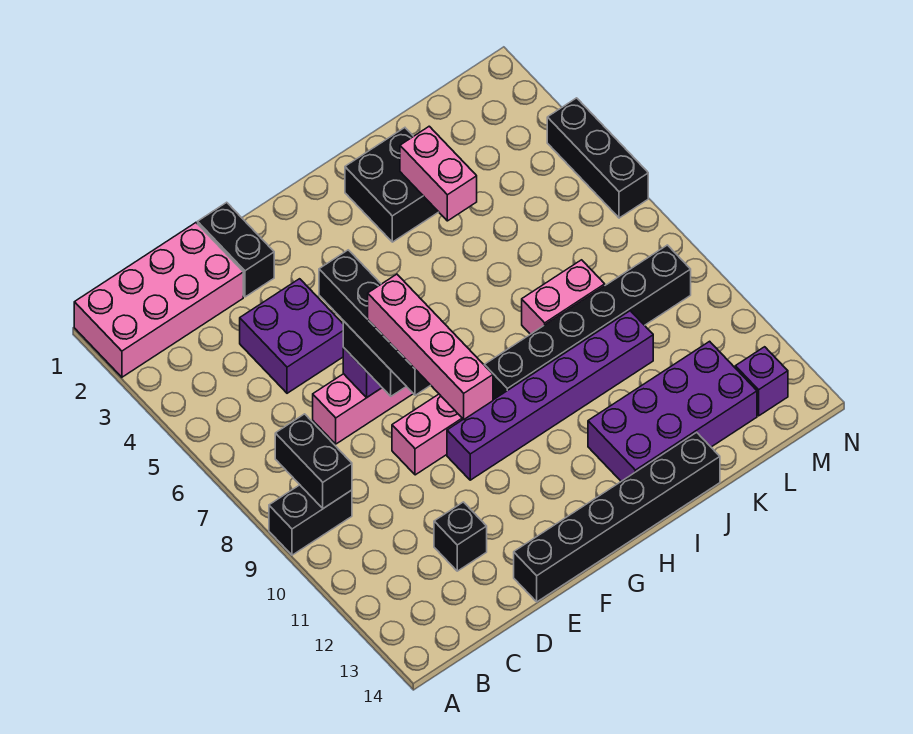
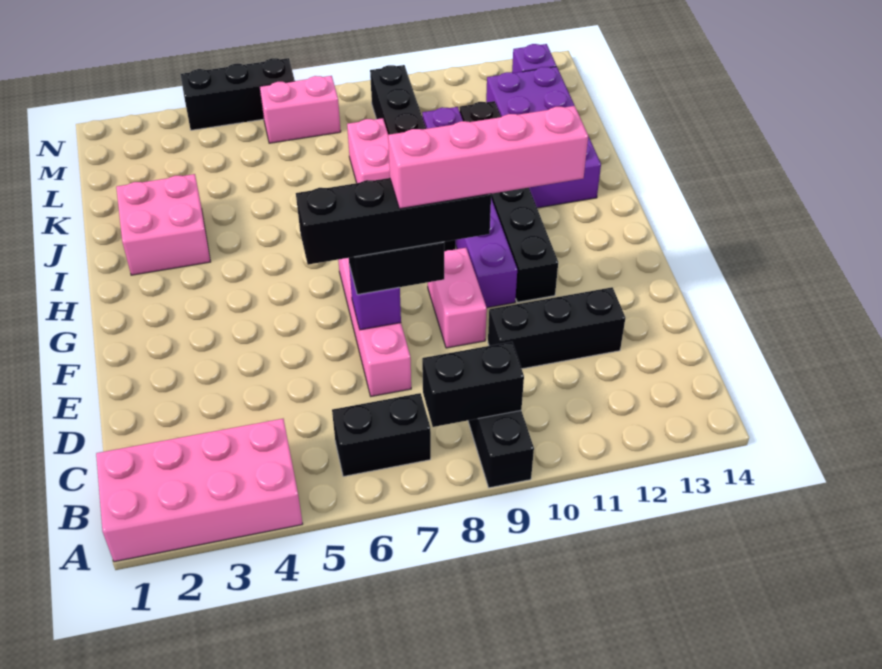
pink brick A1:D2 level 1 -> pink brick A1:B4 level 1
purple brick D4:E5 level 1 -> none
black brick D12 level 1 -> black brick D10:D12 level 1
black brick E1:E2 level 1 -> black brick B6:B7 level 1
black brick E14:J14 level 1 -> black brick F11:K11 level 1
black brick I2:J3 level 1 -> pink brick I2:J3 level 1
pink brick J3:J4 level 2 -> pink brick M6:M7 level 1

